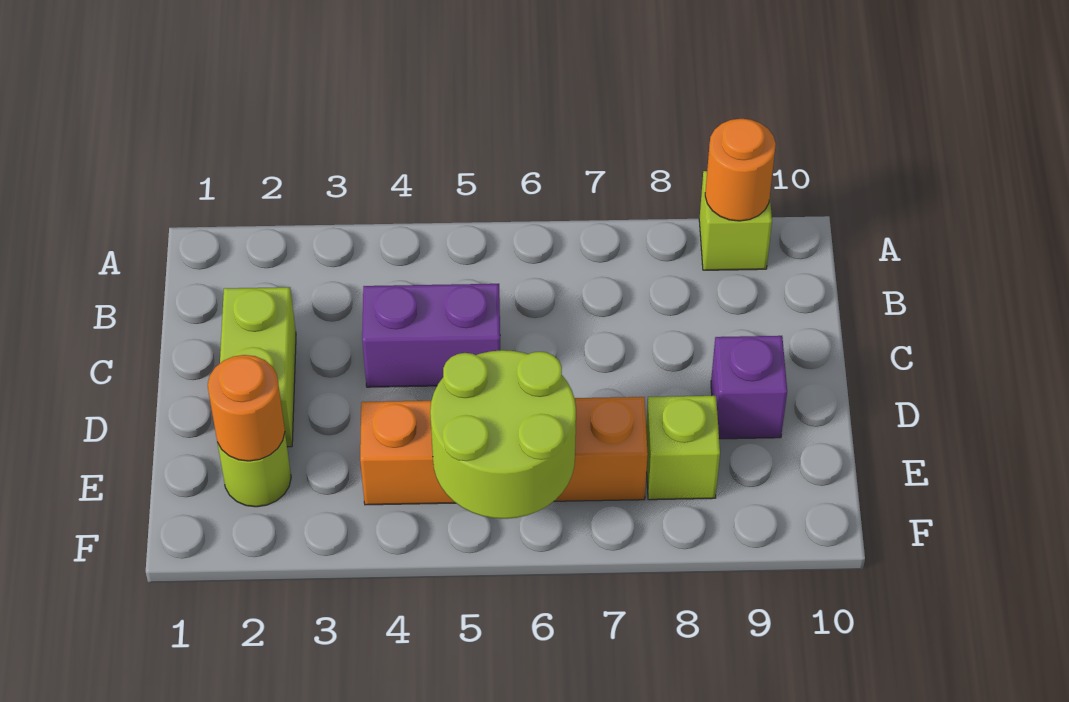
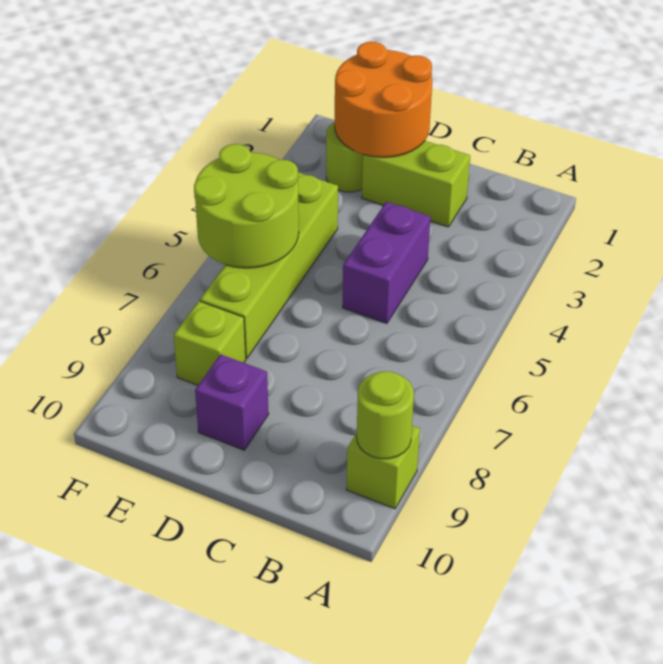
orange round brick A9 level 2 -> lime round brick A9 level 2
orange round brick E2 level 2 -> orange round brick D1:E2 level 2
orange brick E4:E7 level 1 -> lime brick E4:E7 level 1

